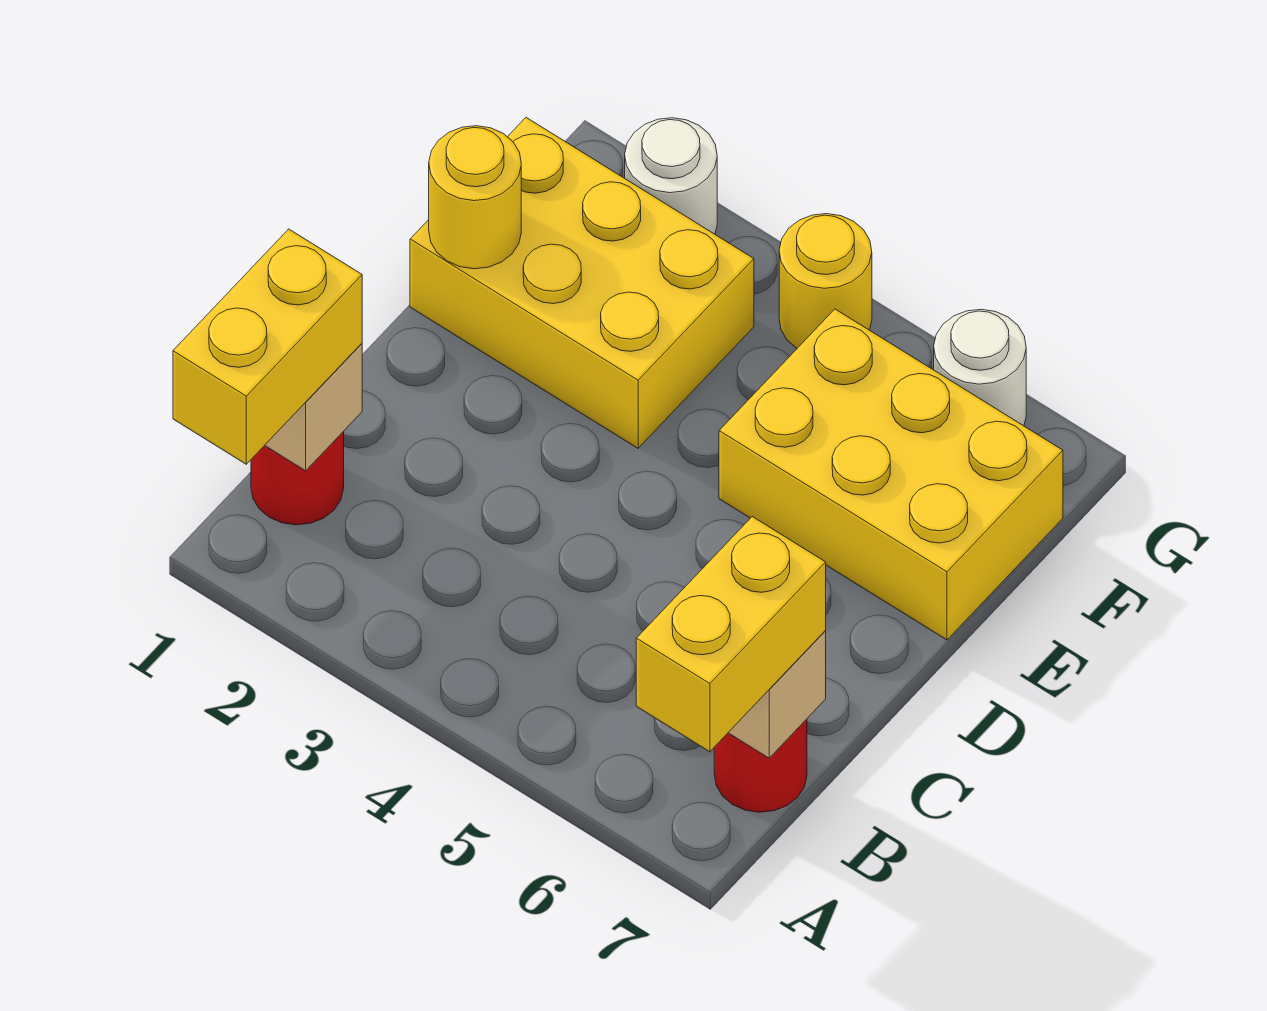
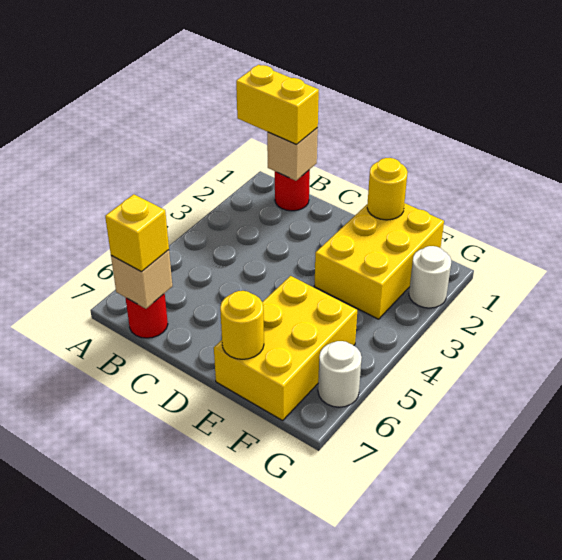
yellow brick A7:B7 level 3 -> yellow brick B7 level 3
yellow round brick G4 level 1 -> yellow round brick E7 level 2

